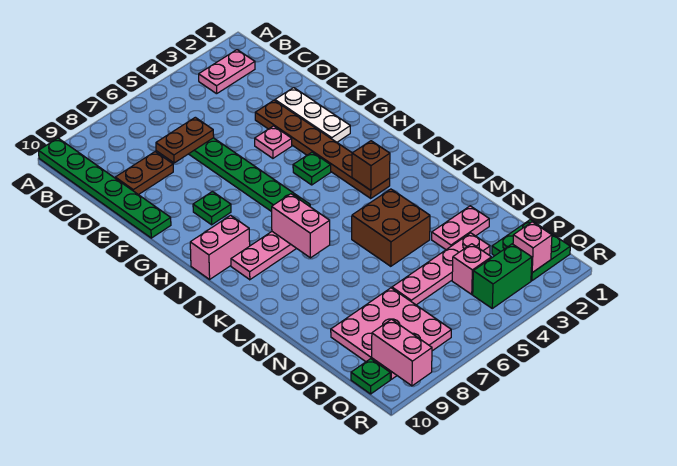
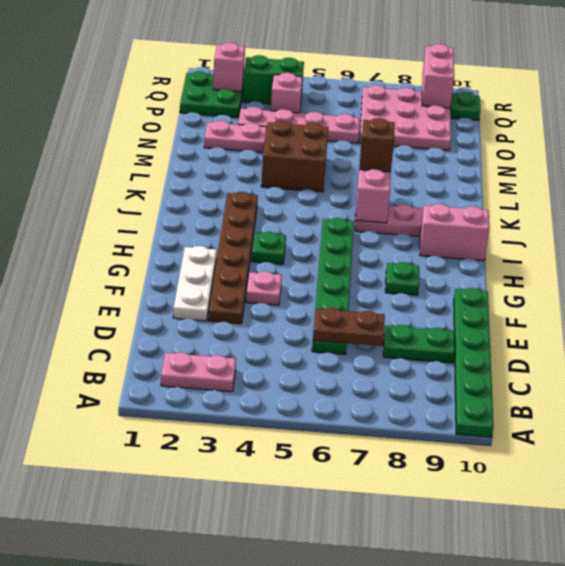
brown plate D8:D9 level 1 -> green plate D8:D9 level 1
brown brick J3 level 2 -> brown brick K7 level 3

